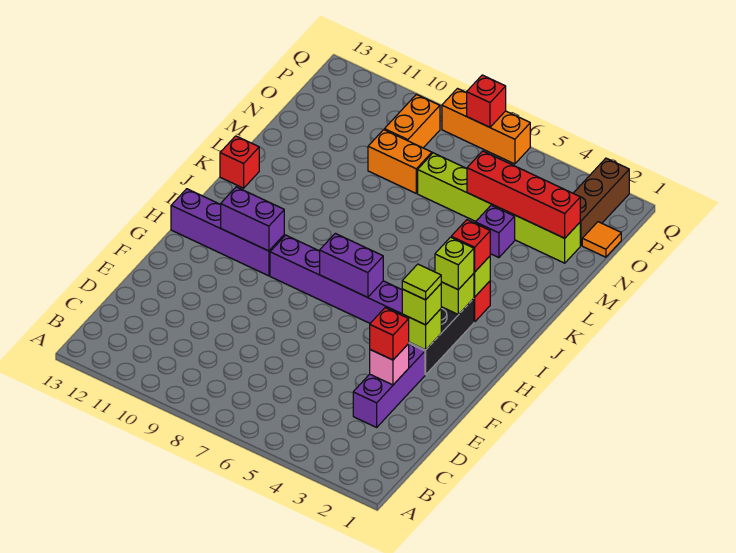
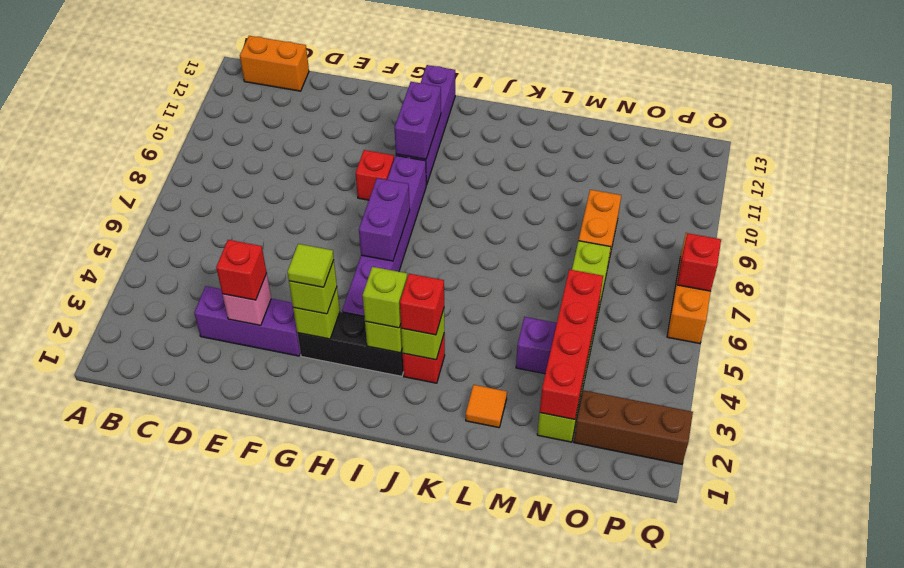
red brick K13 level 1 -> red brick G9 level 1
orange tile O1 level 1 -> orange tile L2 level 1
orange brick O9:P9 level 1 -> orange brick B13:C13 level 1

